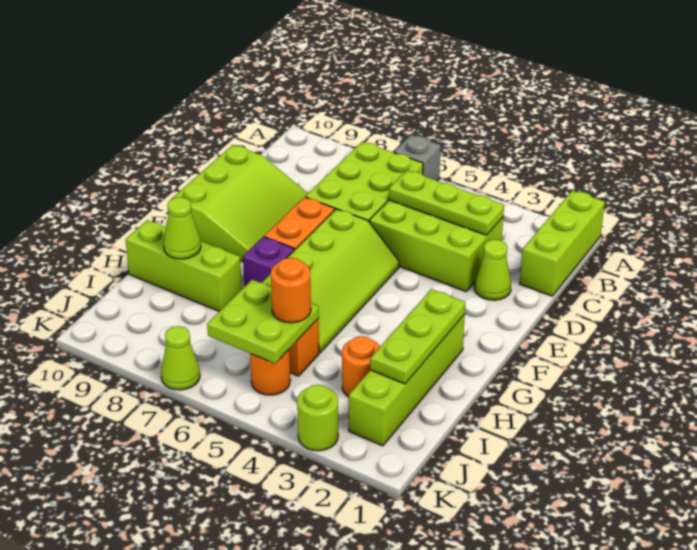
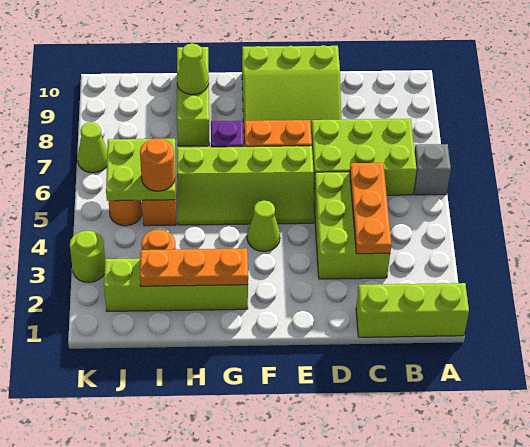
lime plate C3:C5 level 2 -> orange plate C3:C5 level 2
lime cone D2 level 1 -> lime cone F4 level 1
lime plate G2:I2 level 2 -> orange plate G2:I2 level 2

